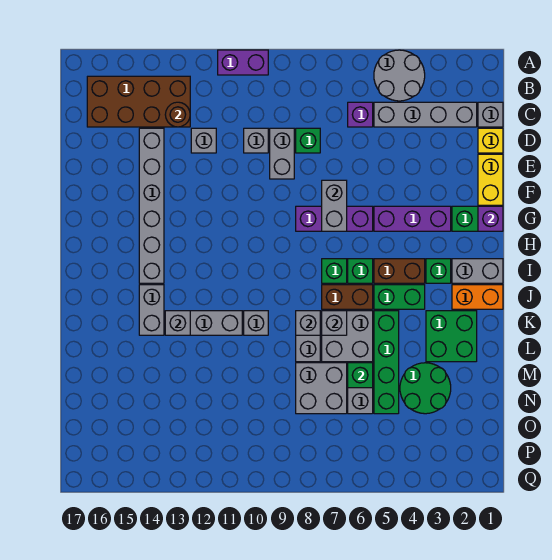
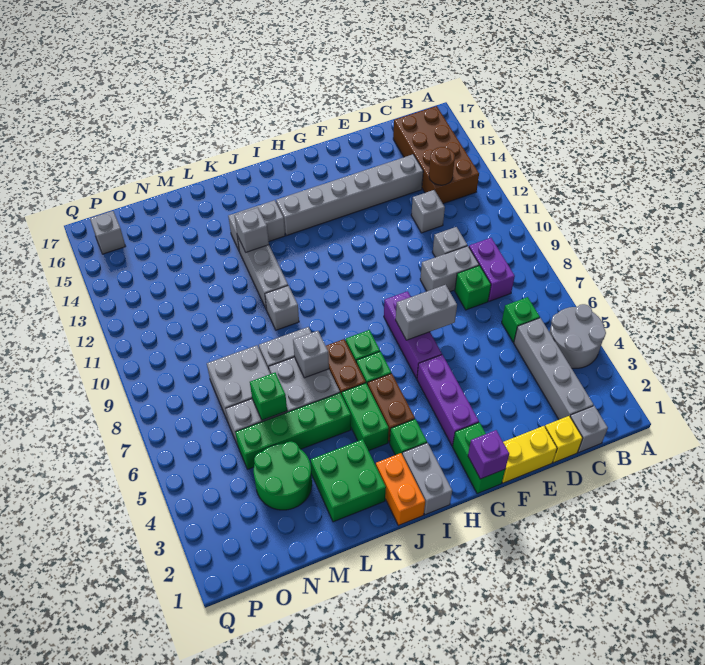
purple brick A10:A11 level 1 -> purple brick C8:C9 level 1
purple brick C6 level 1 -> green brick C6 level 1
grey brick K8 level 2 -> grey brick P16 level 1

